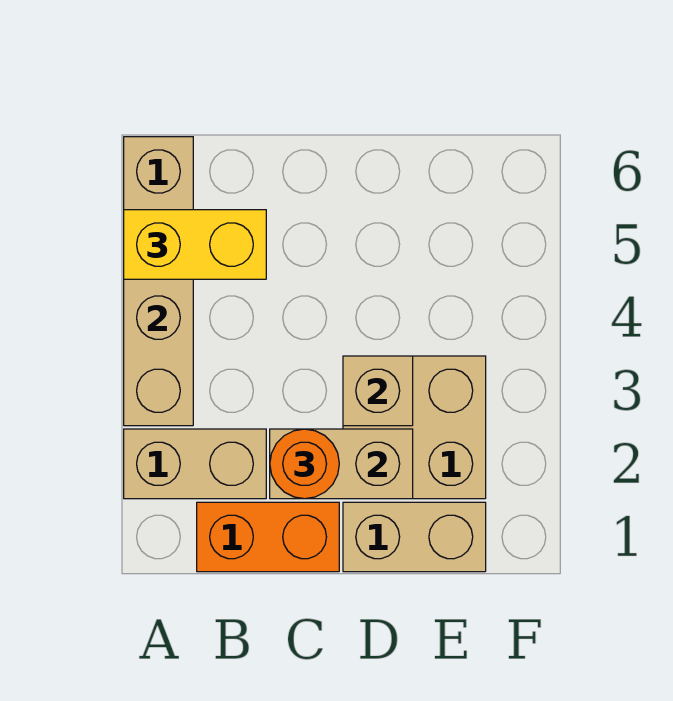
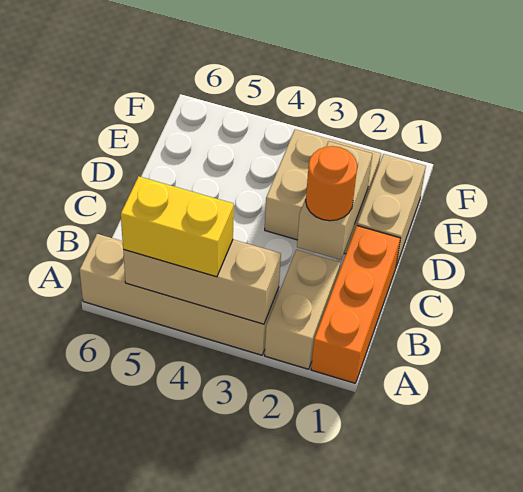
yellow brick A5:B5 level 3 -> yellow brick A4:A5 level 3
orange brick B1:C1 level 1 -> orange brick A1:C1 level 1
tan brick D3 level 2 -> none

